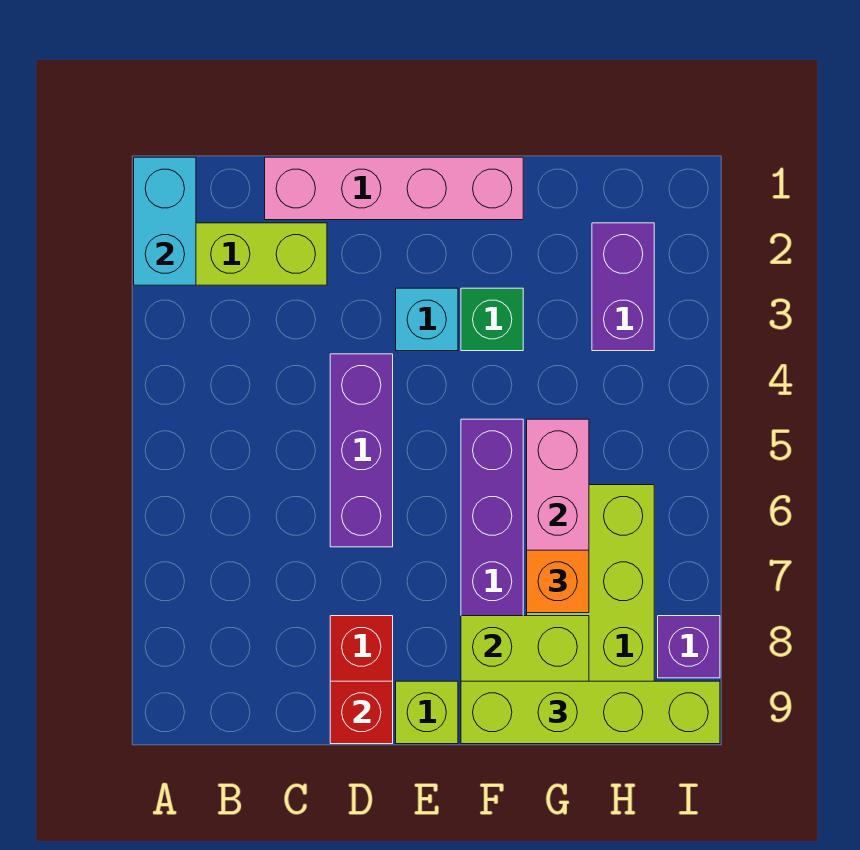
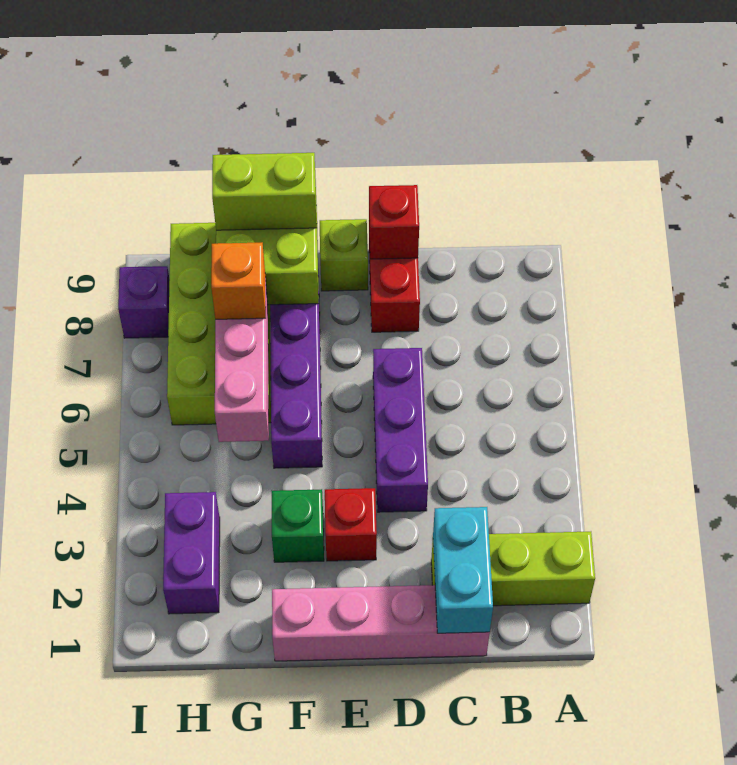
cyan brick A1:A2 level 2 -> cyan brick C1:C2 level 2
cyan brick E3 level 1 -> red brick E3 level 1
lime brick F9:I9 level 3 -> lime brick F9:G9 level 3

